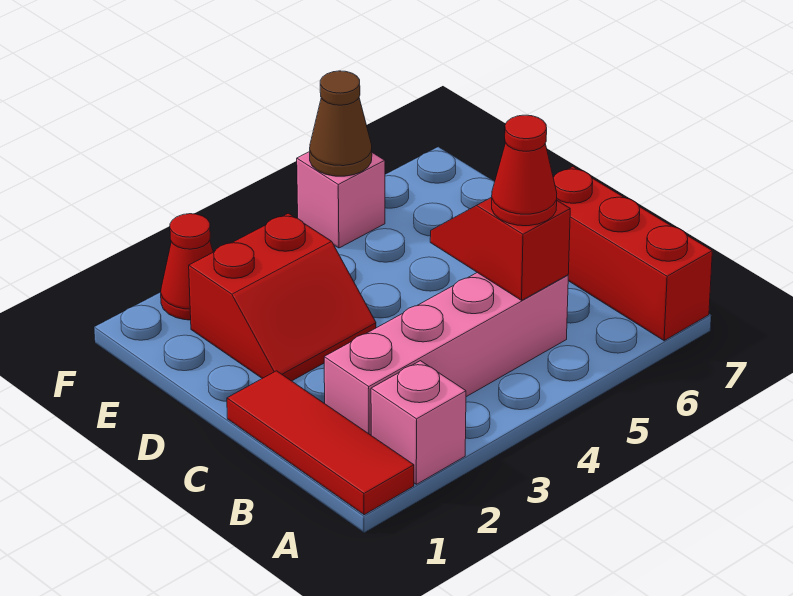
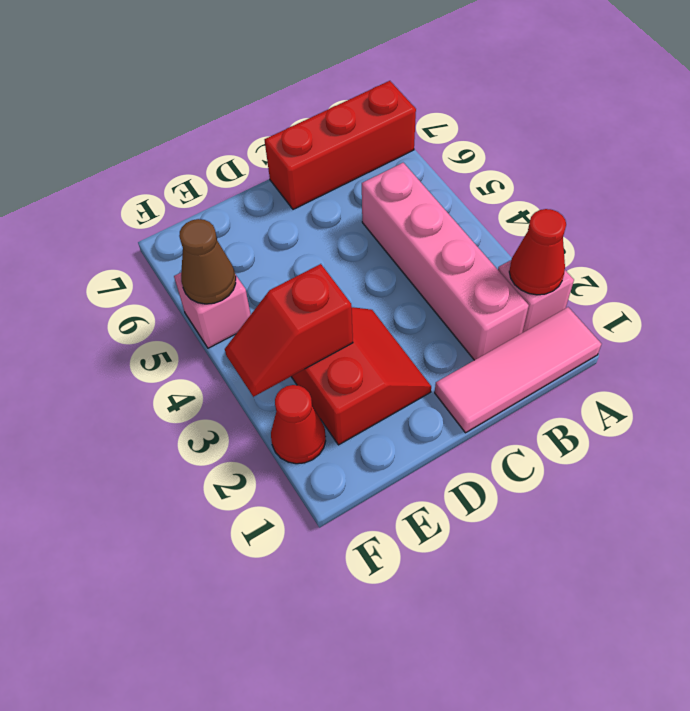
red tile A1:C1 level 1 -> pink tile A1:C1 level 1
red slope B5:C5 level 2 top B -> red slope E3:F3 level 2 top E
red cone B5 level 3 -> red cone A2 level 2

